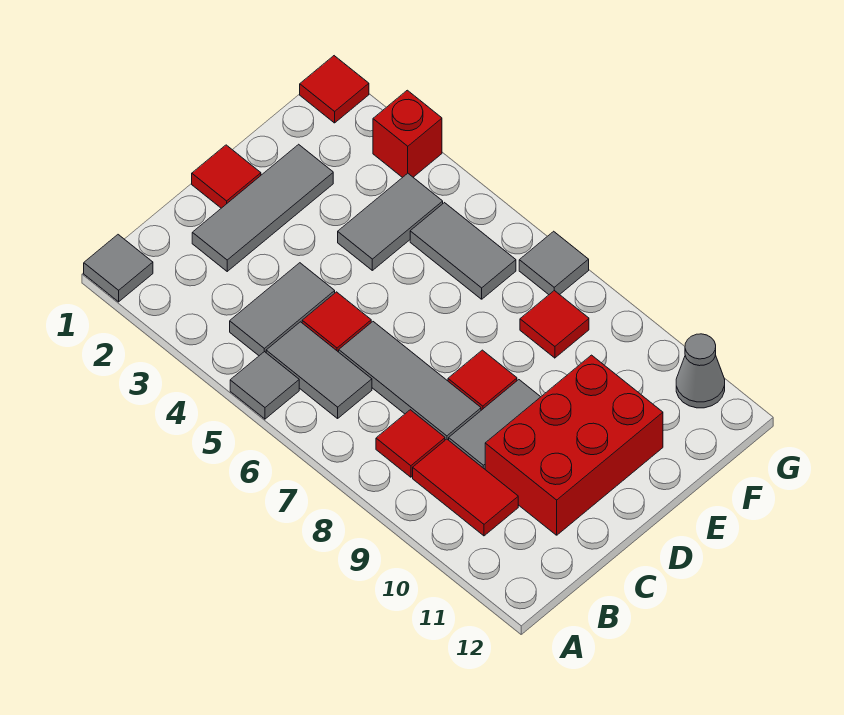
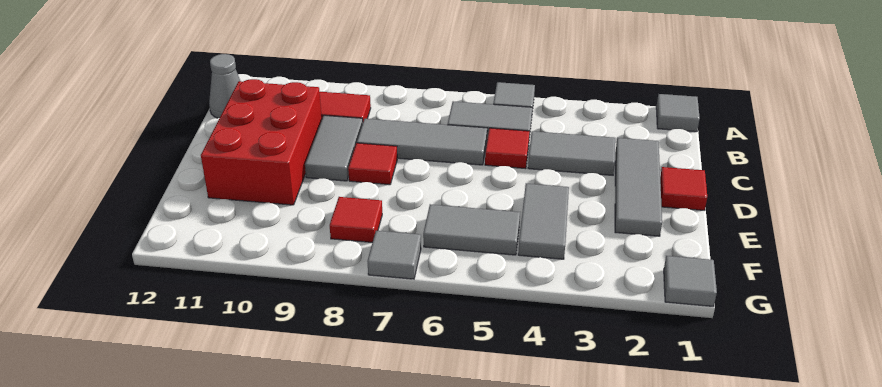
grey tile B4:C4 level 1 -> grey tile C3:C4 level 1
red tile B8 level 1 -> none
red tile G1 level 1 -> grey tile G1 level 1
red brick G3 level 1 -> none
grey cone G11 level 1 -> grey cone B12 level 1

